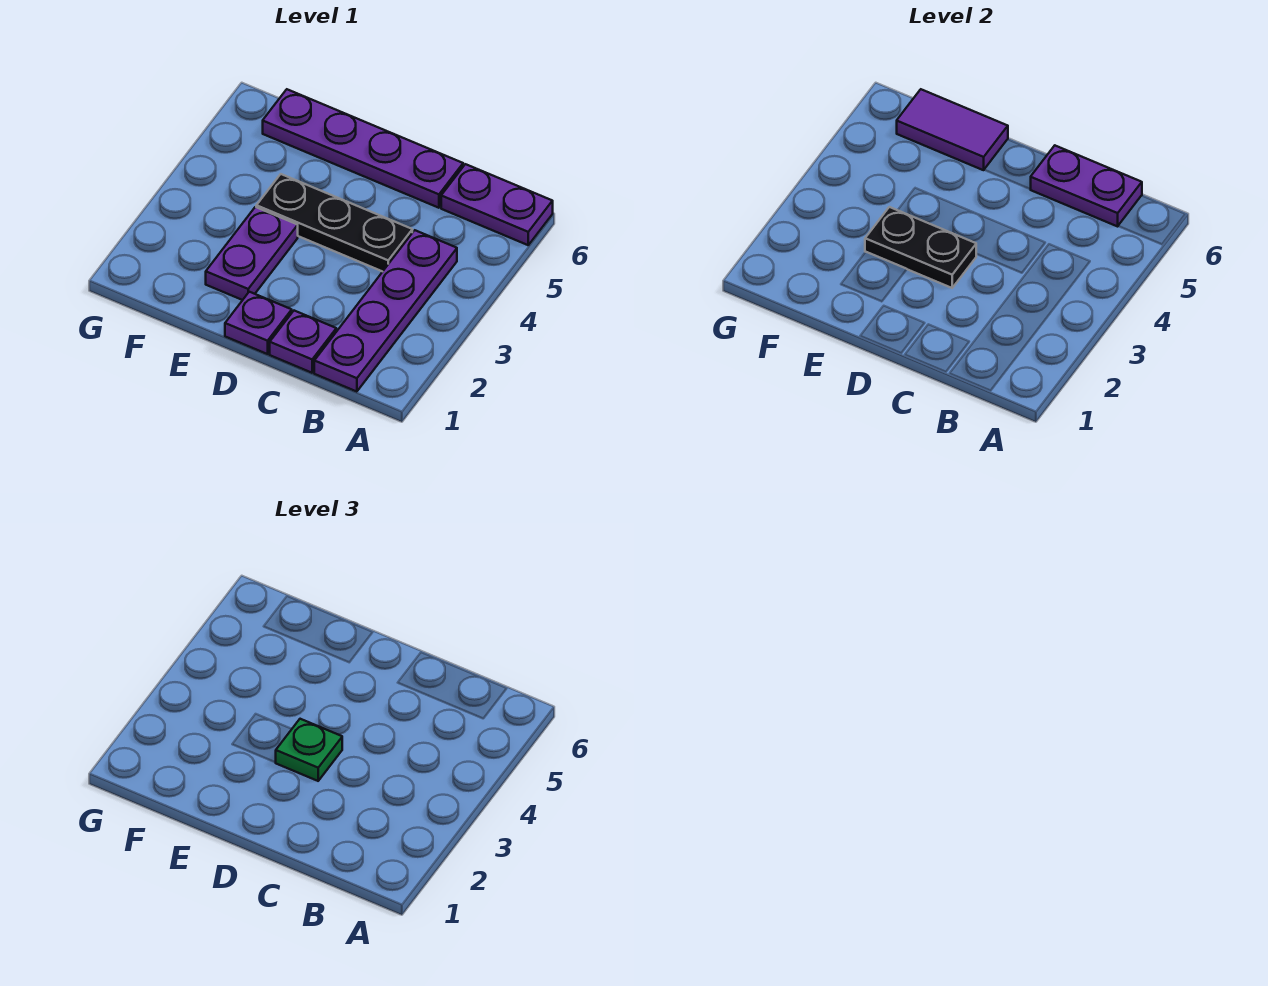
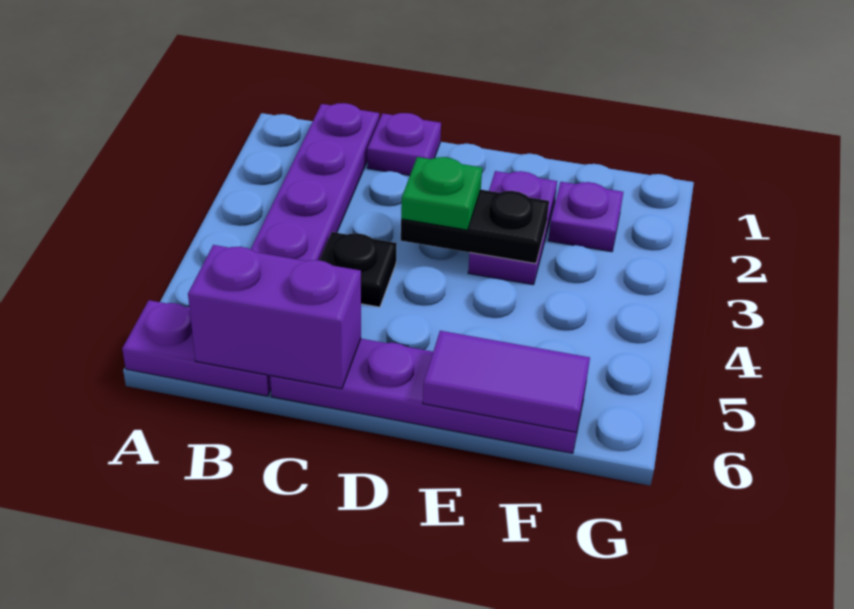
purple plate B6:C6 level 2 -> purple brick B6:C6 level 2
black plate C4:E4 level 1 -> black plate C4 level 1
purple plate D1 level 1 -> purple plate F2 level 1

